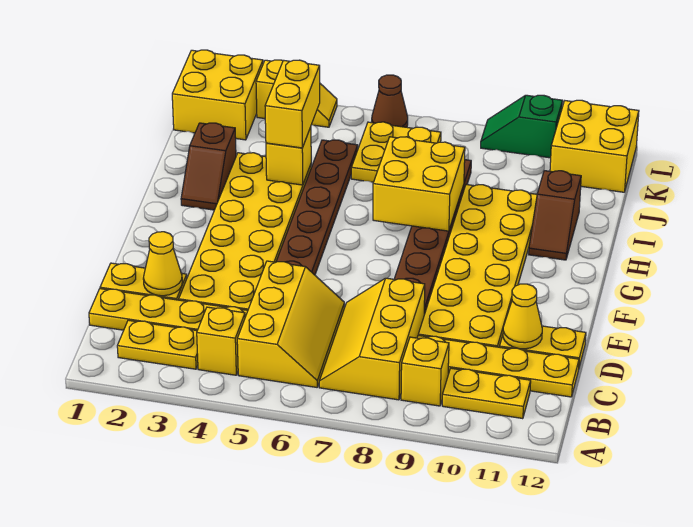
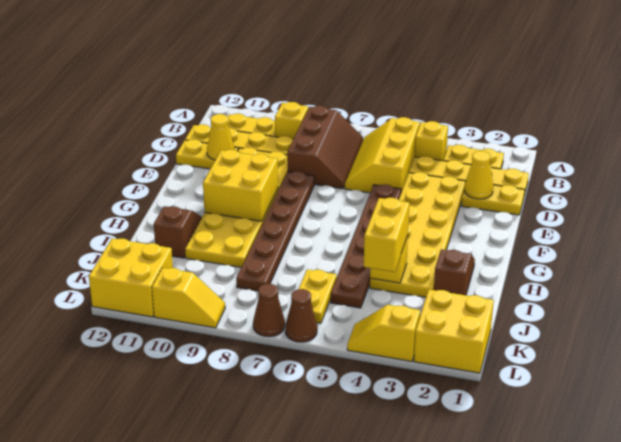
yellow slope B7:D8 level 1 top 8 -> brown slope B7:D8 level 1 top 8
yellow brick H7:I8 level 2 -> yellow brick F9:G10 level 2
yellow plate J6:K7 level 1 -> yellow plate J6:K6 level 1
none -> brown cone L7 level 1
green slope L9:L10 level 1 top 10 -> yellow slope L9:L10 level 1 top 10

